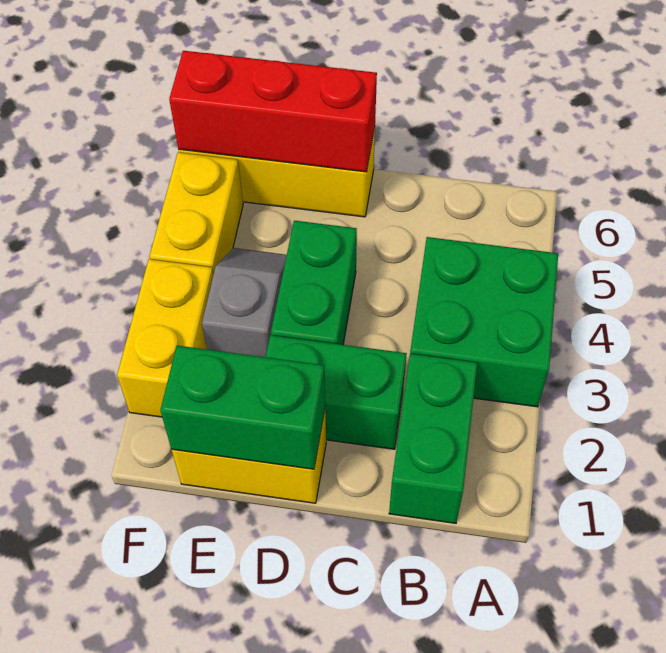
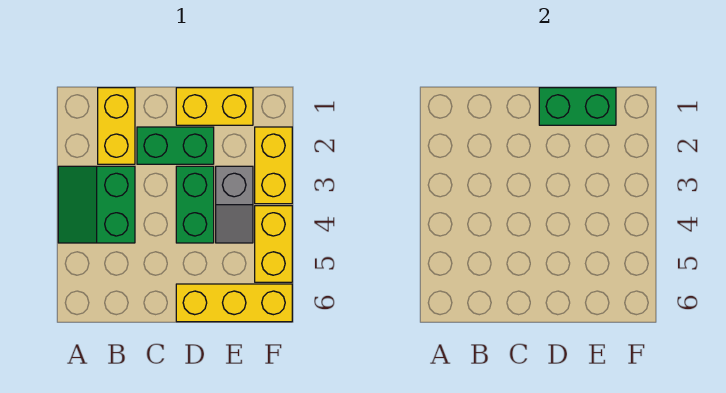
green brick A3:B4 level 1 -> green slope A3:B4 level 1 top B
green brick B1:B2 level 1 -> yellow brick B1:B2 level 1
red brick D6:F6 level 2 -> none

